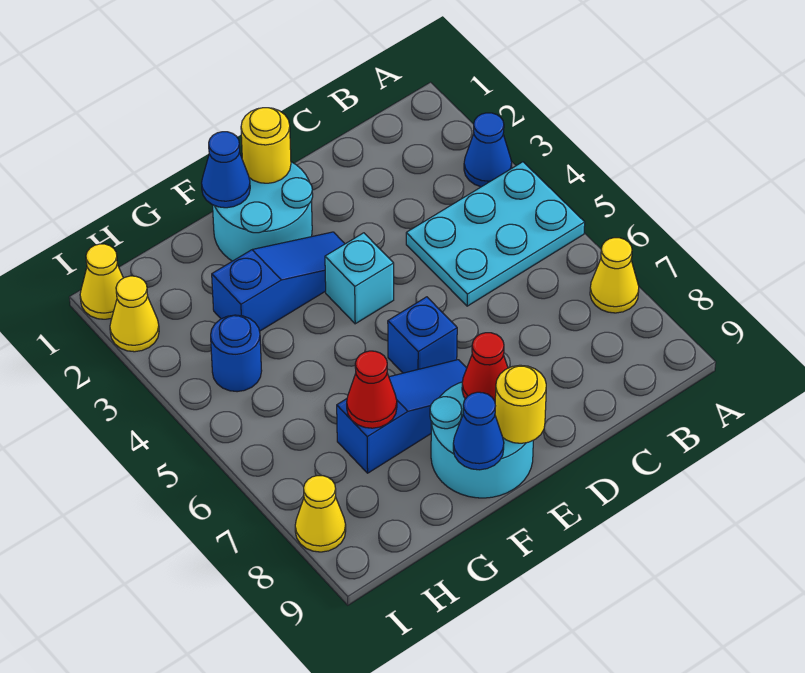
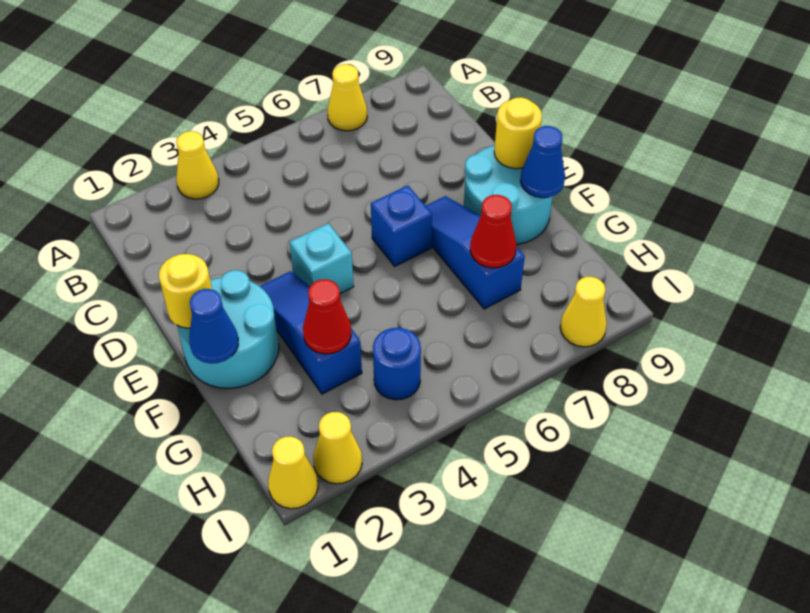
blue cone A3 level 1 -> yellow cone A3 level 1
cyan plate A4:C5 level 1 -> none
red cone E8 level 2 -> red cone G3 level 2

